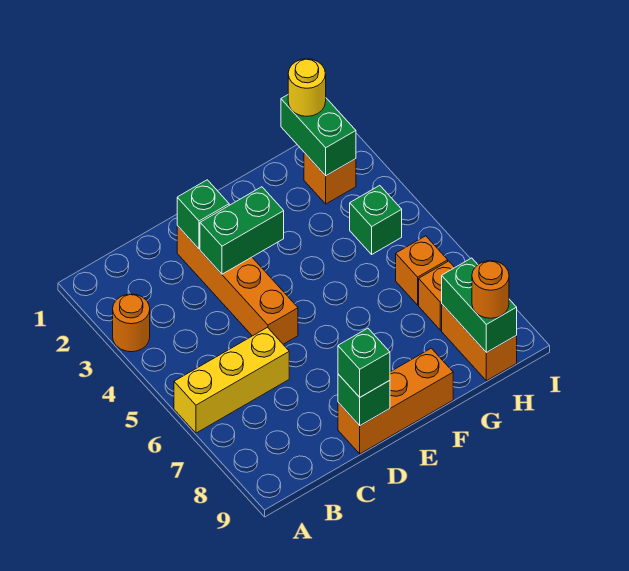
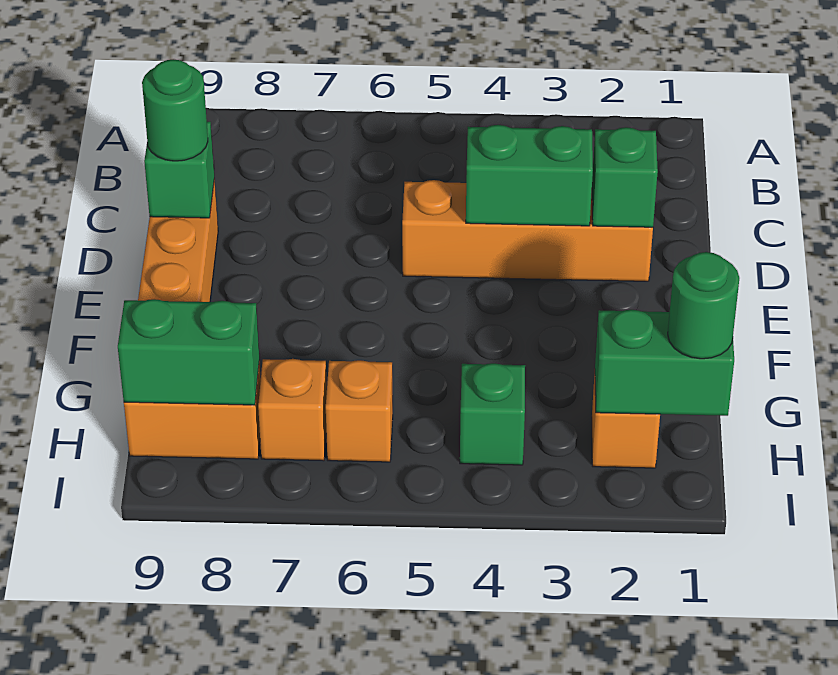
orange round brick A3 level 1 -> none
yellow brick A6:C6 level 1 -> none
green brick D3:E3 level 2 -> green brick D3:D4 level 2
green brick D9 level 3 -> green round brick D9 level 3
yellow round brick H1 level 3 -> green round brick H1 level 3
orange round brick H9 level 3 -> none

